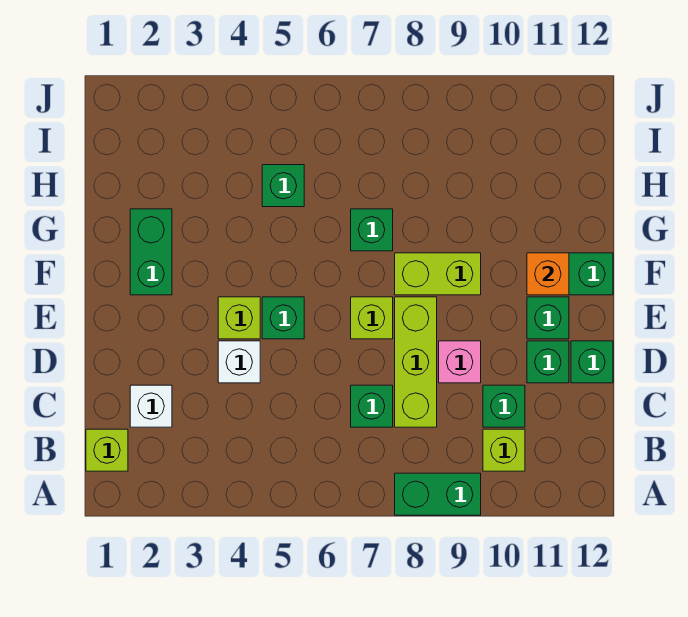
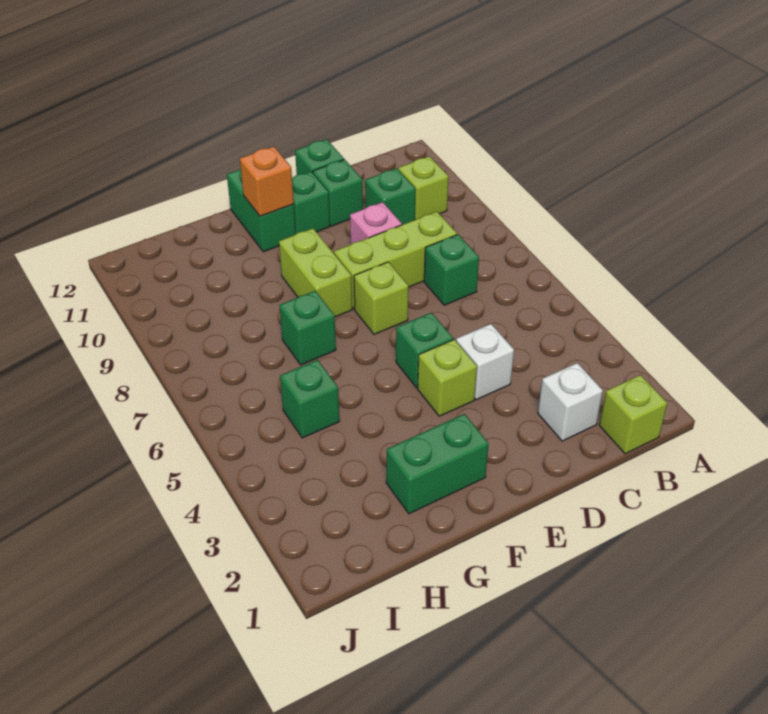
green brick A8:A9 level 1 -> none

